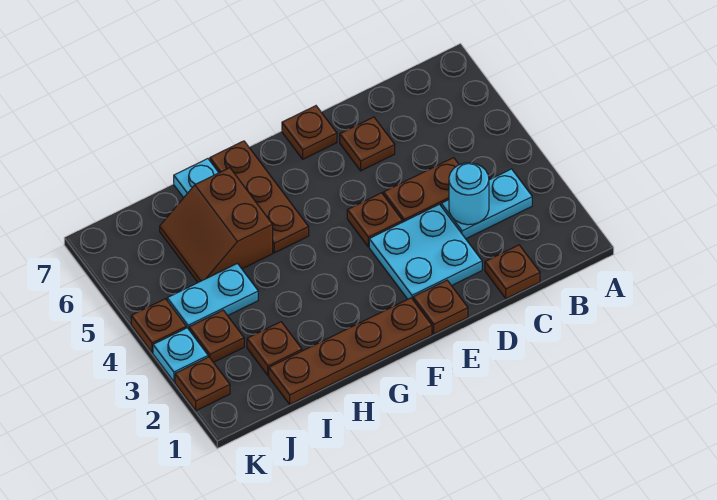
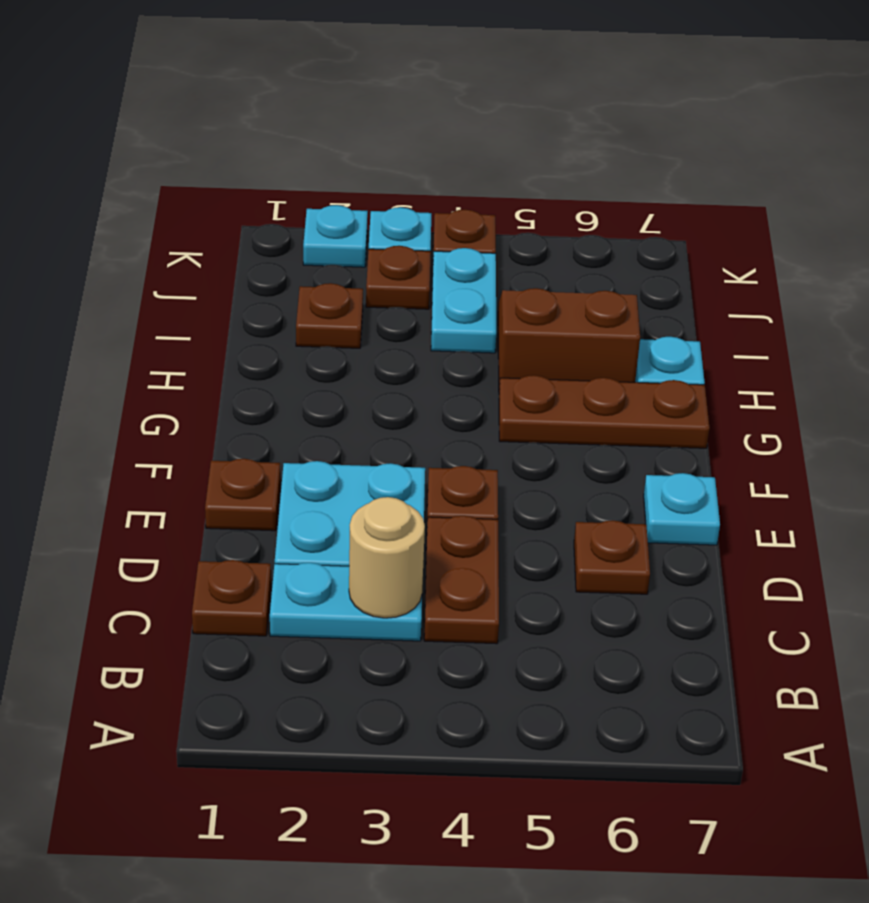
cyan plate B3:C3 level 1 -> cyan plate C2:C3 level 1
cyan round brick C3 level 2 -> tan round brick C3 level 2
brown plate E7 level 1 -> cyan plate E7 level 1
brown plate F1:I1 level 1 -> none
brown plate K2 level 1 -> cyan plate K2 level 1

